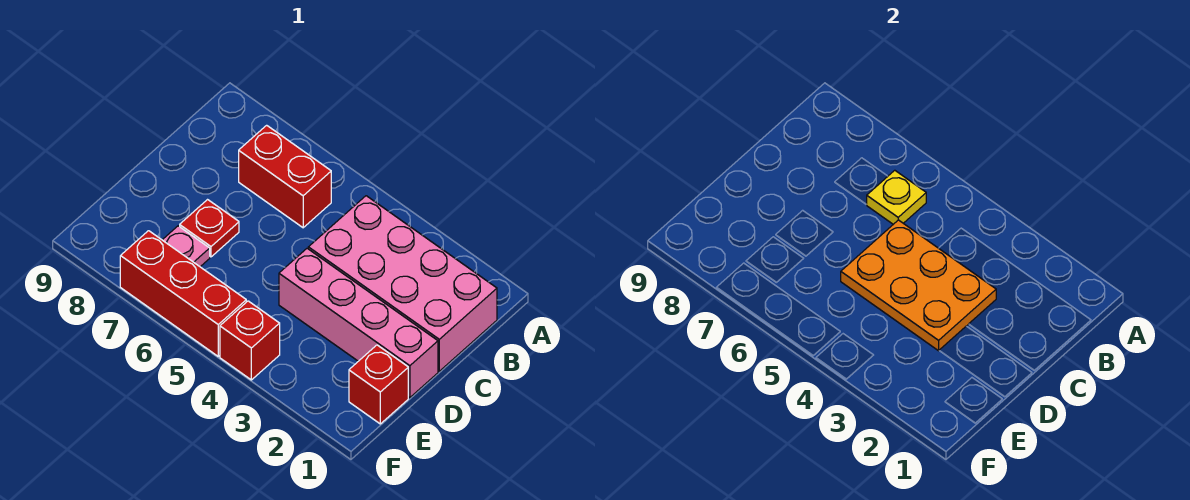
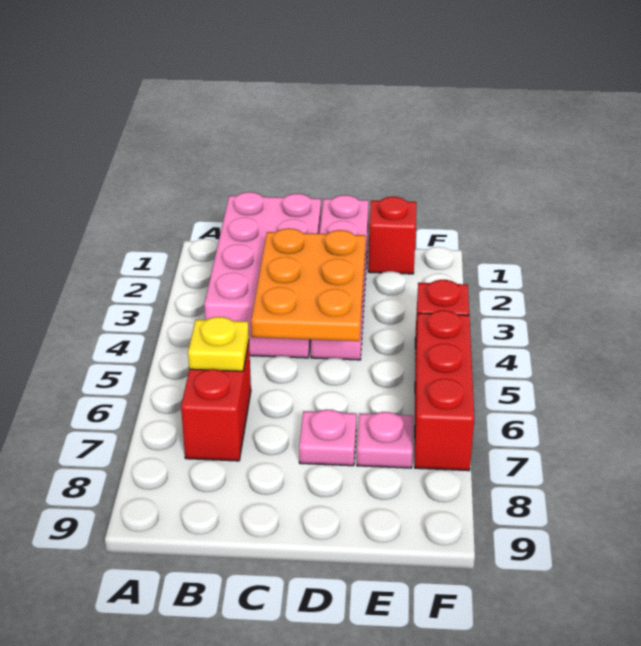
red plate D7 level 1 -> pink plate D7 level 1

